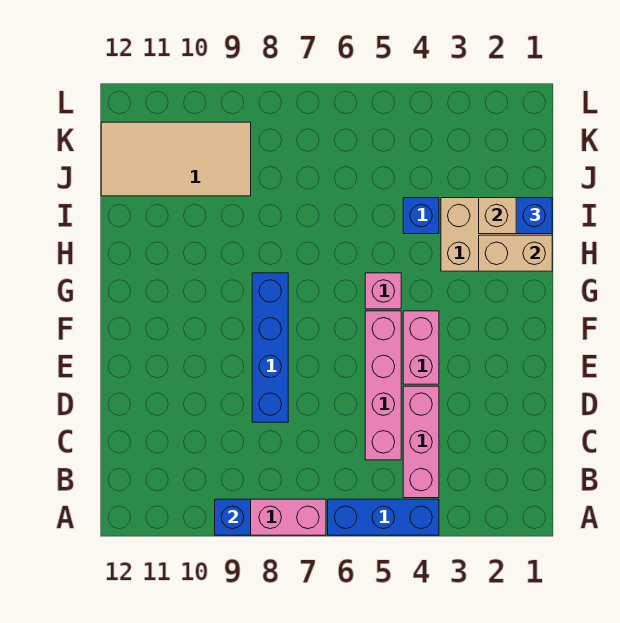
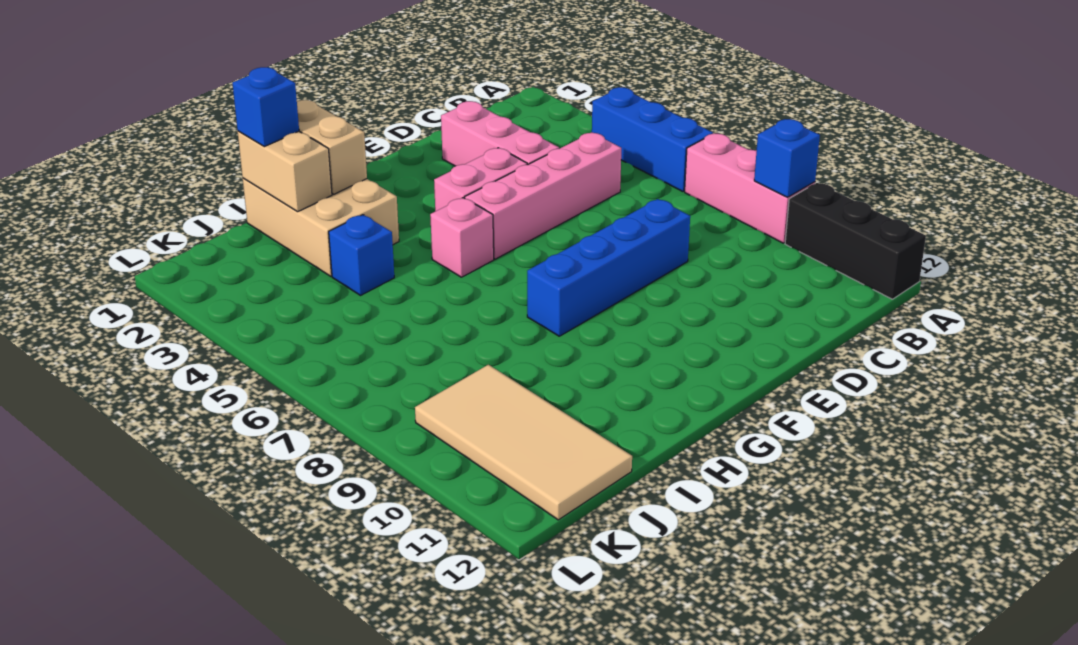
none -> black brick A10:A12 level 1
pink brick B4:D4 level 1 -> pink brick D2:D4 level 1

